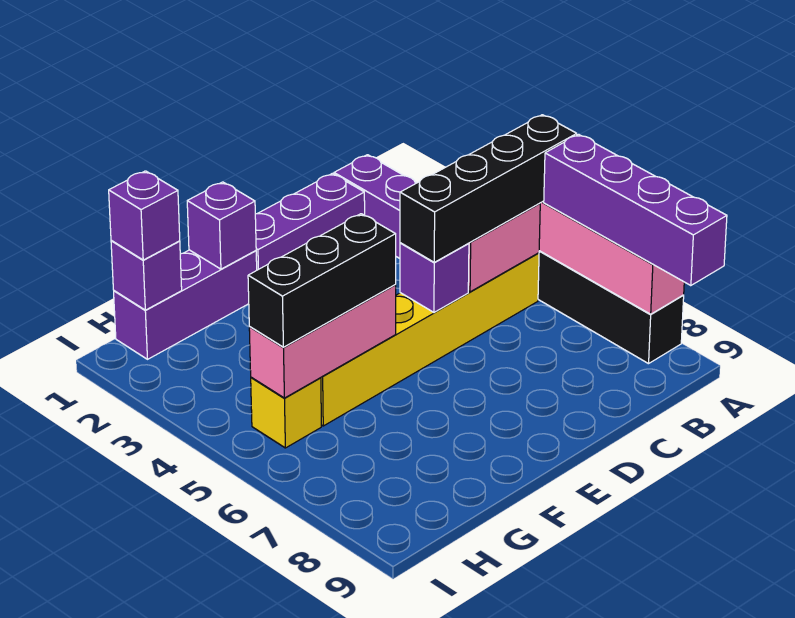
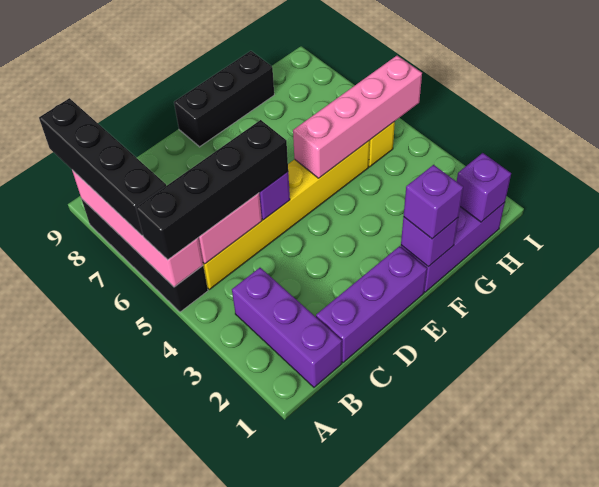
purple brick A6:A9 level 3 -> black brick A6:A9 level 3
pink brick F5:H5 level 2 -> pink brick F5:I5 level 2
black brick F5:H5 level 3 -> black brick E9:G9 level 1
purple brick H1 level 3 -> purple brick F1 level 3

